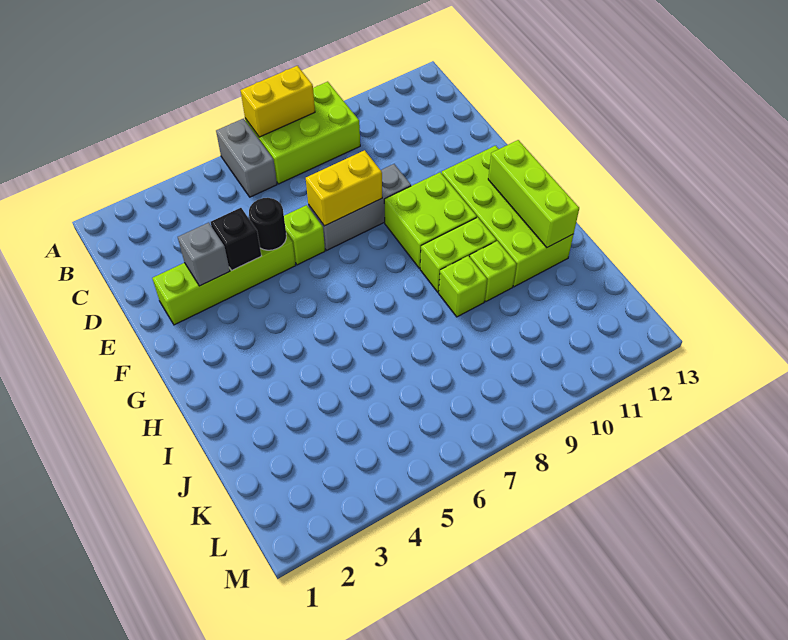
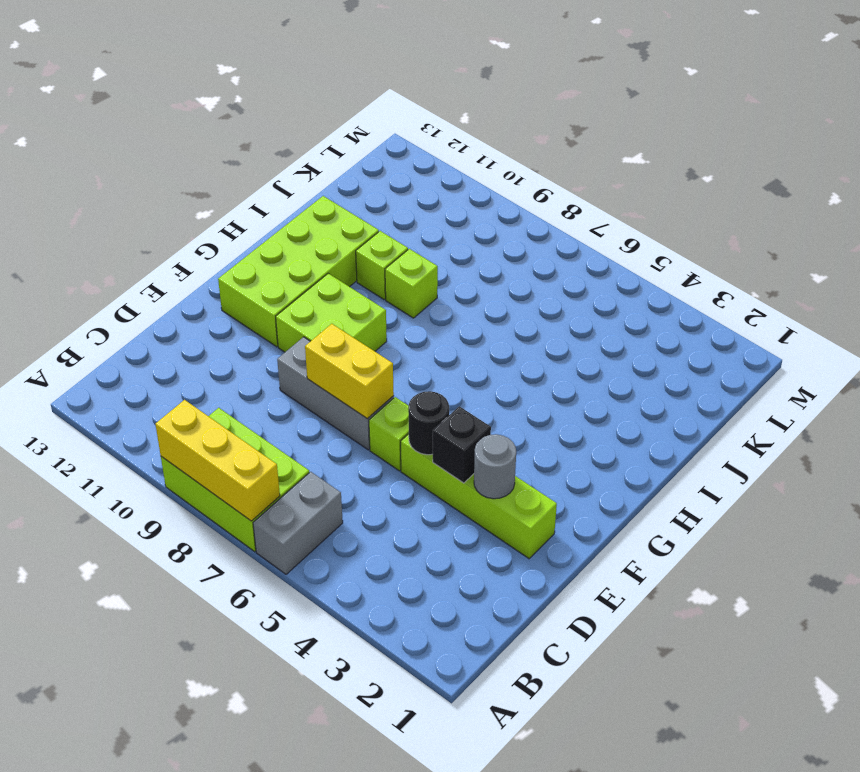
yellow brick A7:A8 level 2 -> yellow brick A7:A9 level 2
grey brick E3 level 2 -> grey round brick E3 level 2
lime brick G12:I12 level 2 -> none
lime brick H9:H10 level 1 -> none

